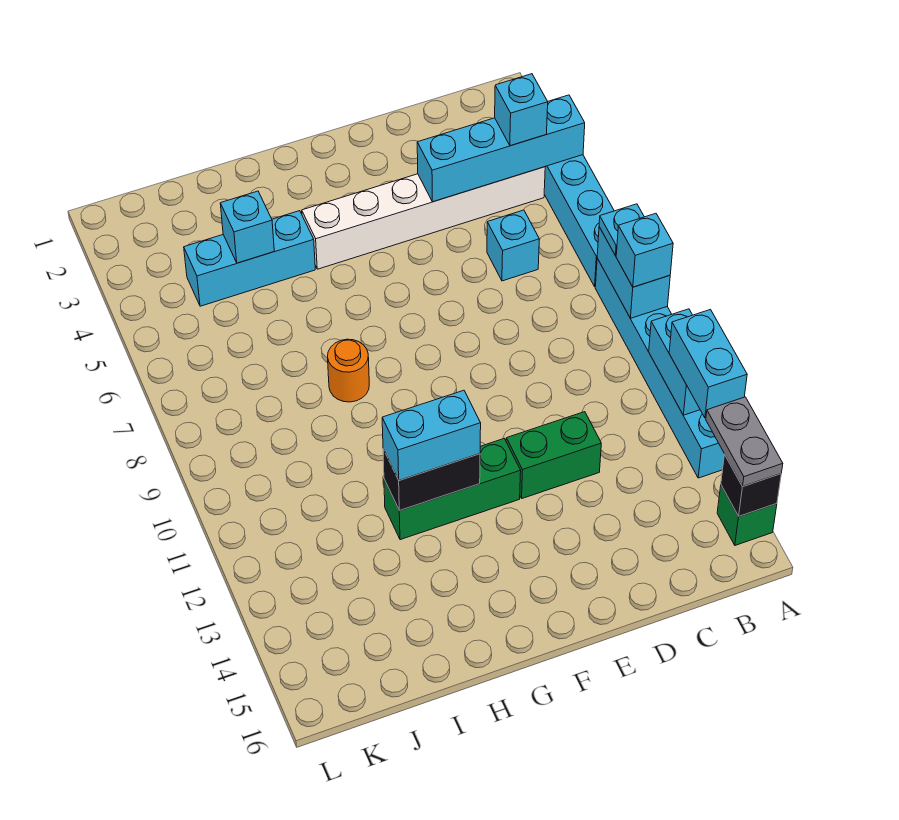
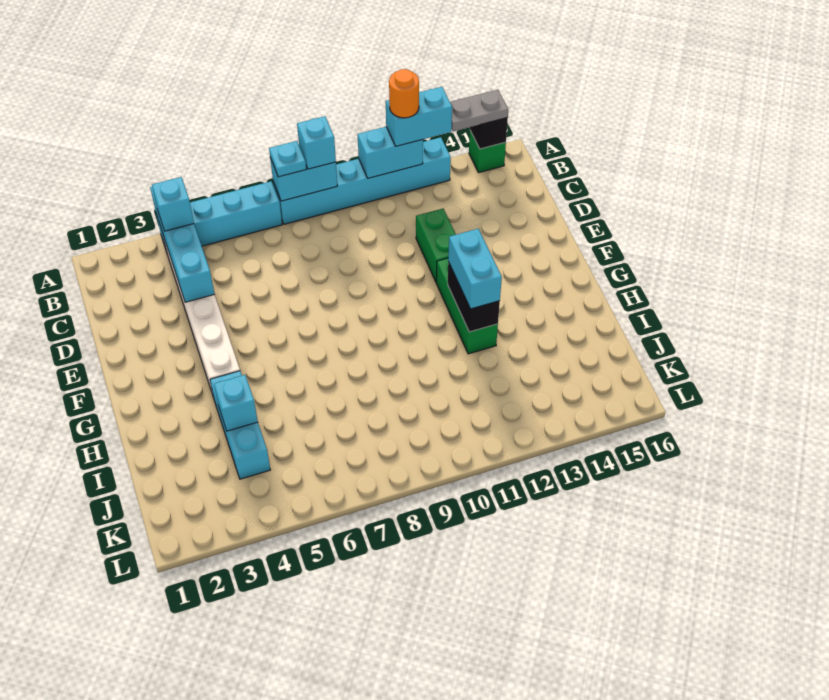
cyan brick C6 level 1 -> none
orange round brick H8 level 1 -> orange round brick A12 level 4

